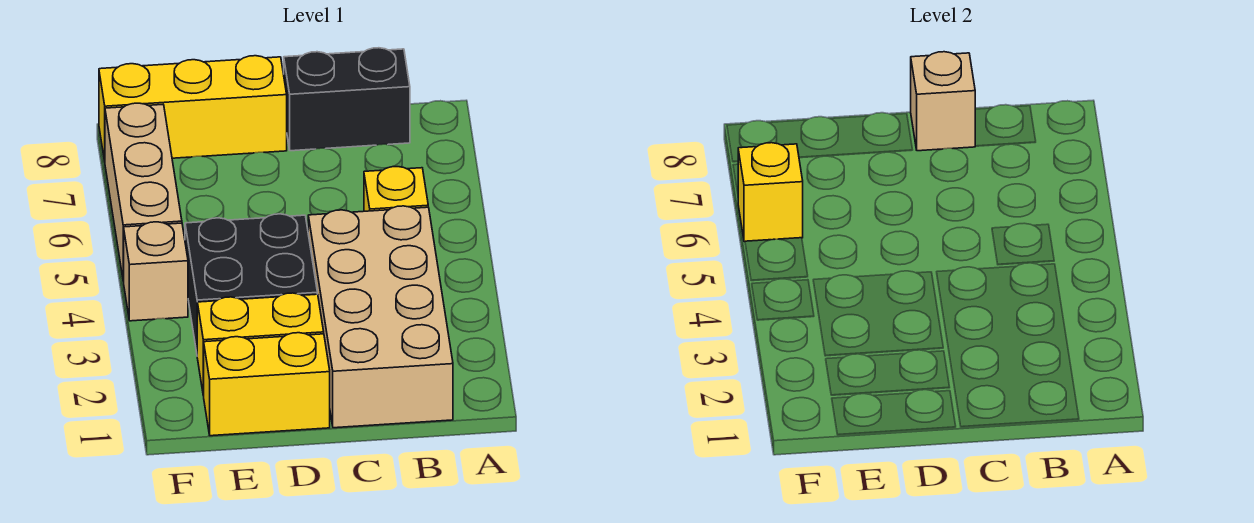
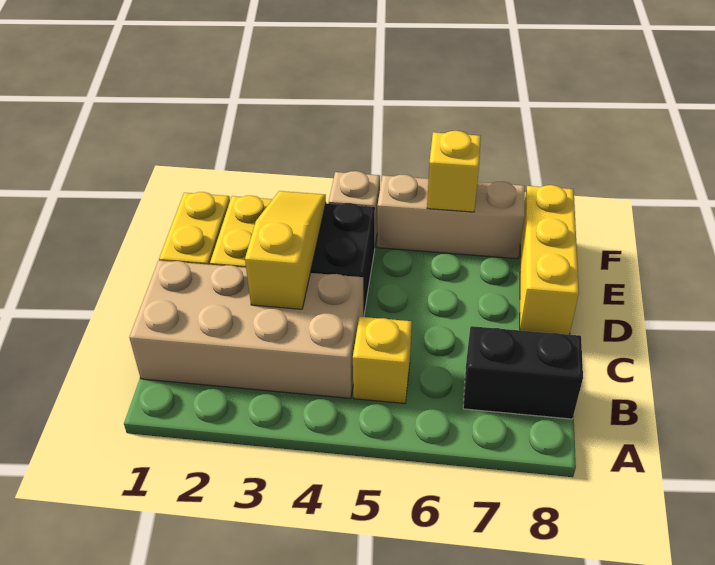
black brick B8:C8 level 1 -> black brick B7:B8 level 1
none -> yellow slope C3:E3 level 2 top C
tan brick C8 level 2 -> none

